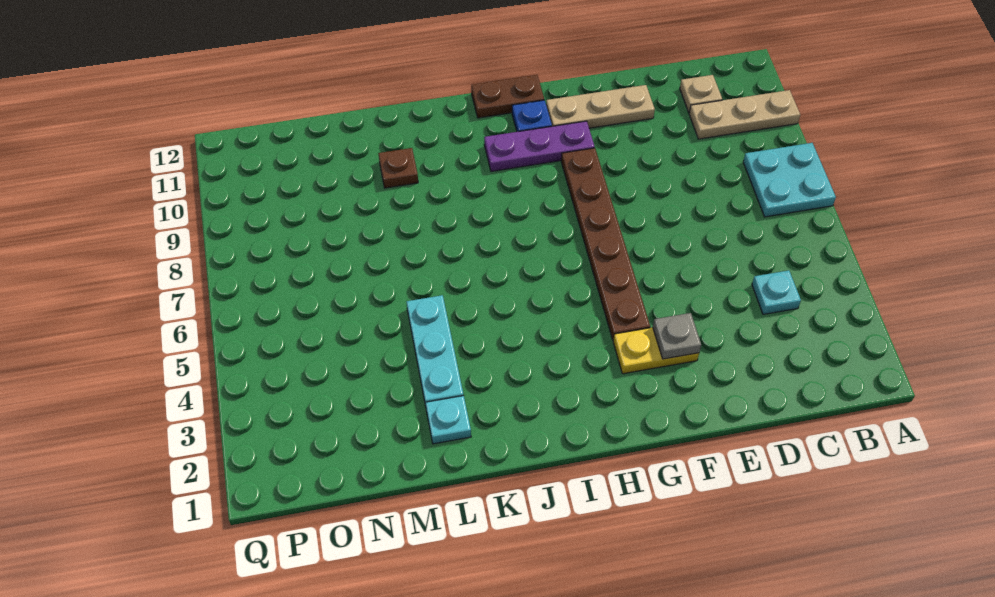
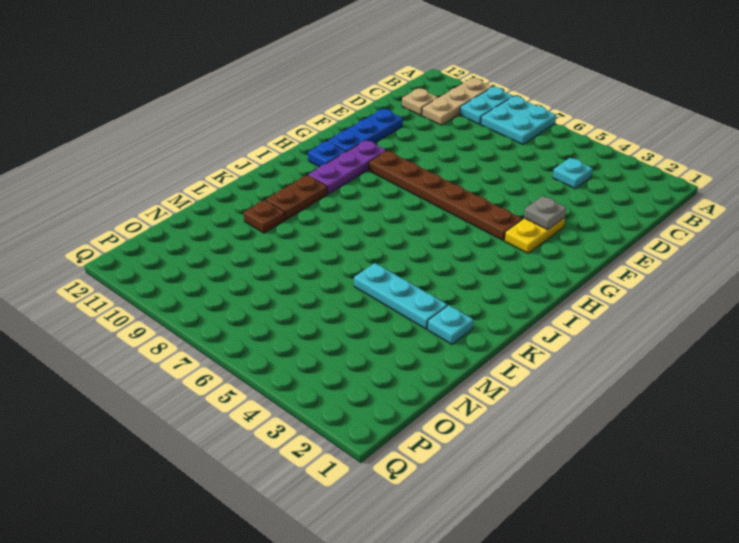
none -> cyan plate A9:B9 level 1
tan plate E11:G11 level 1 -> blue plate E11:G11 level 1
brown plate H12:I12 level 1 -> brown plate J10:K10 level 1

